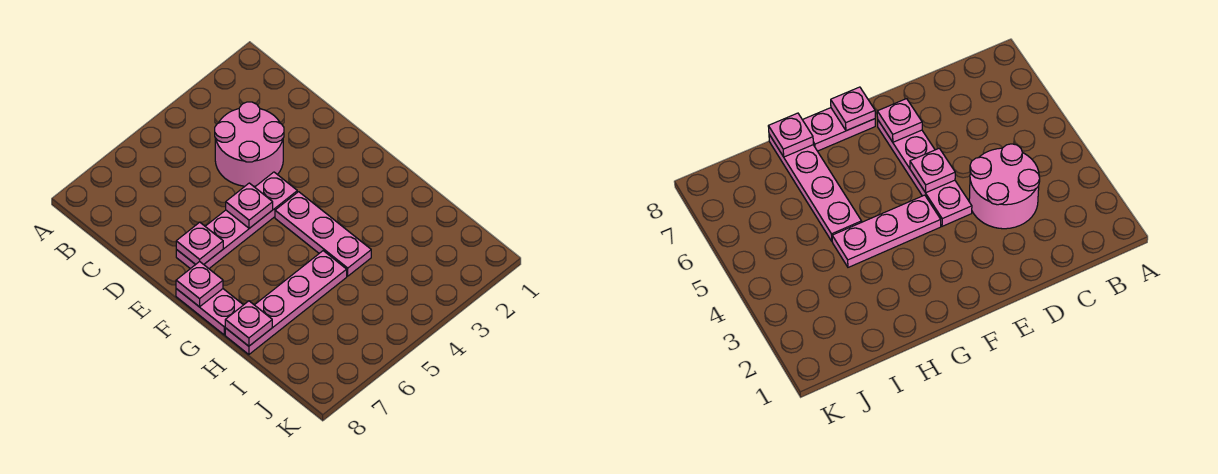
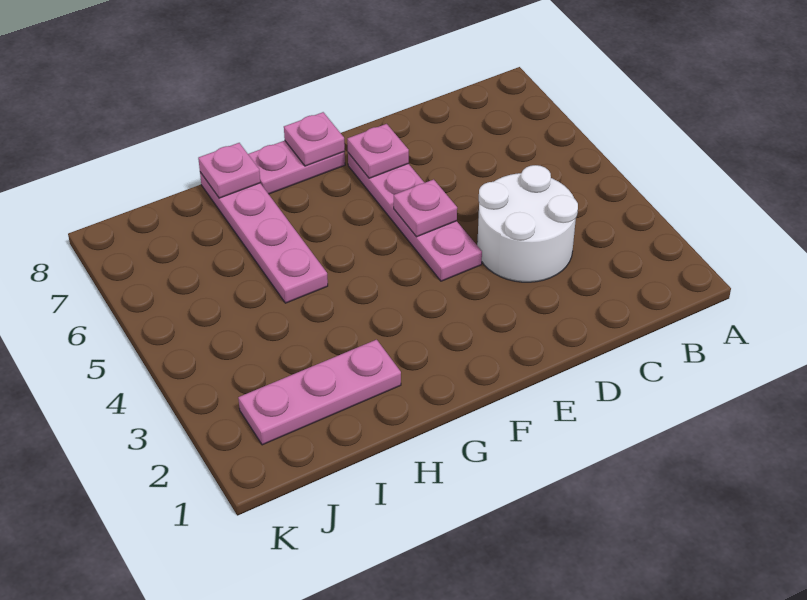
pink round brick C3:D4 level 1 -> white round brick C3:D4 level 1
pink plate F4:H4 level 1 -> pink plate H2:J2 level 1

